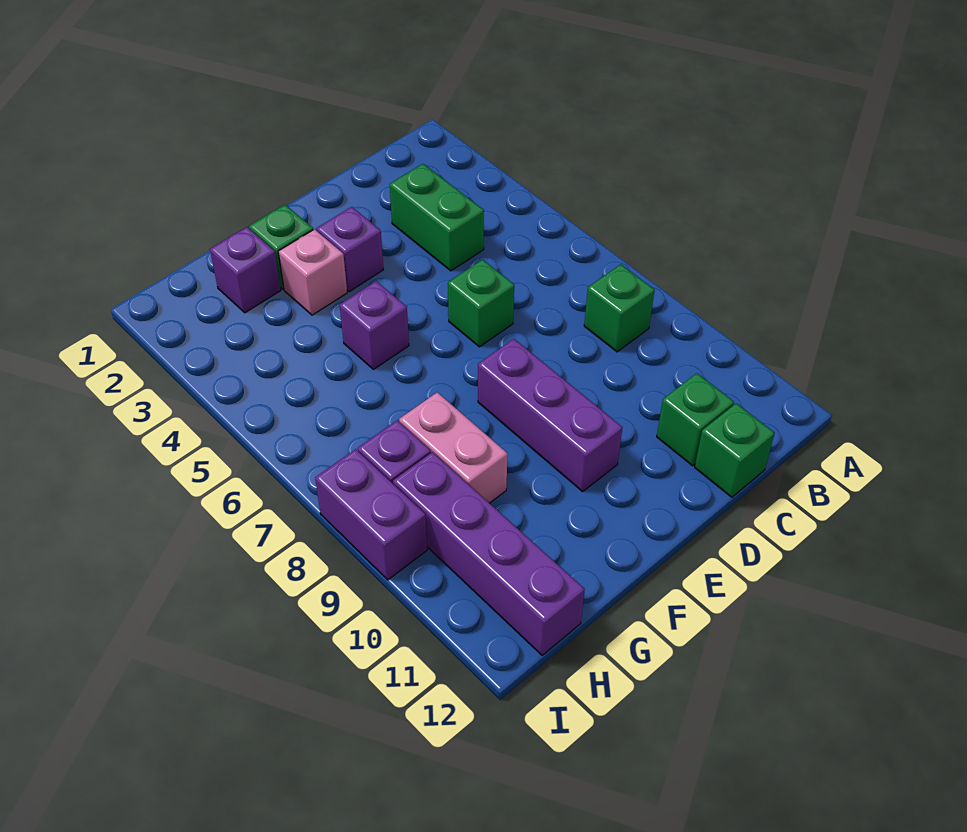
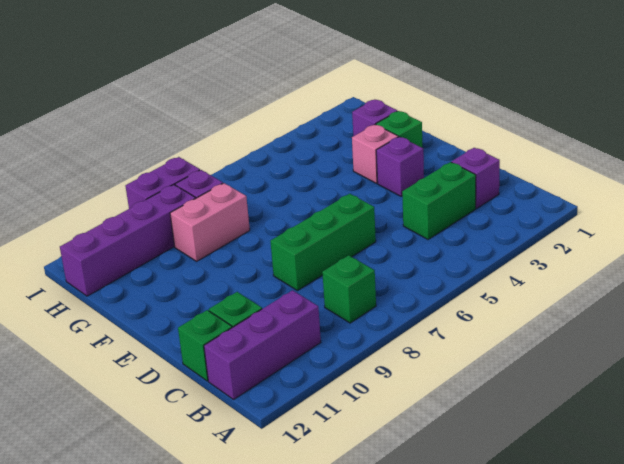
green brick D6 level 1 -> green brick D6:D8 level 1
purple brick E8:E10 level 1 -> purple brick B10:B12 level 1
purple brick F5 level 1 -> purple brick C2 level 1

